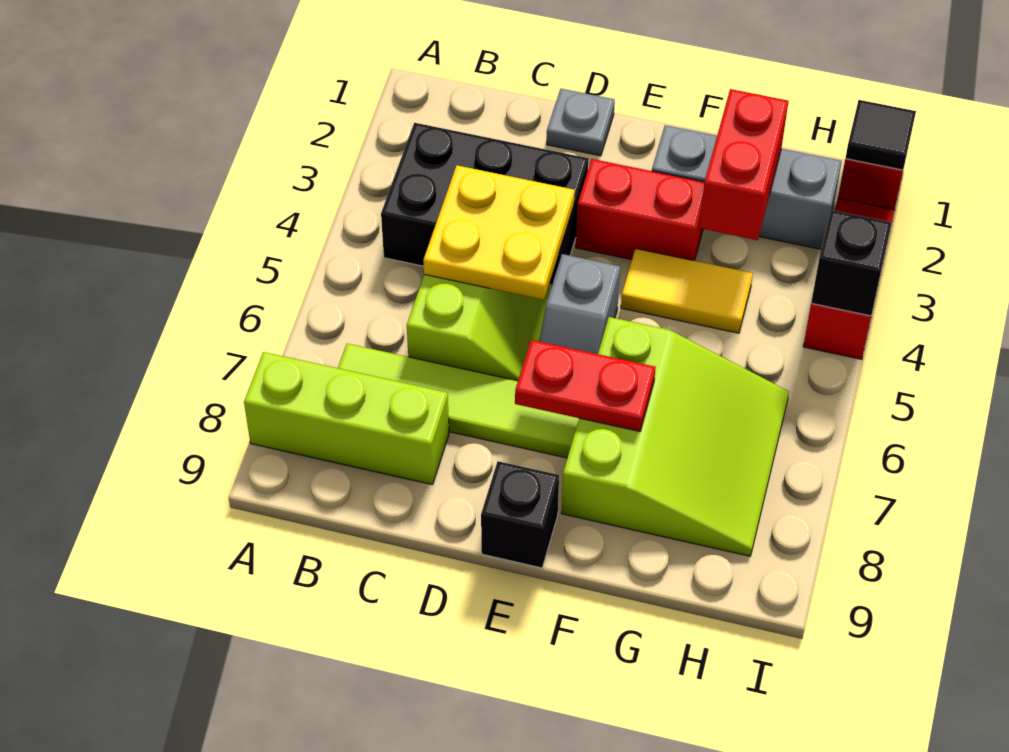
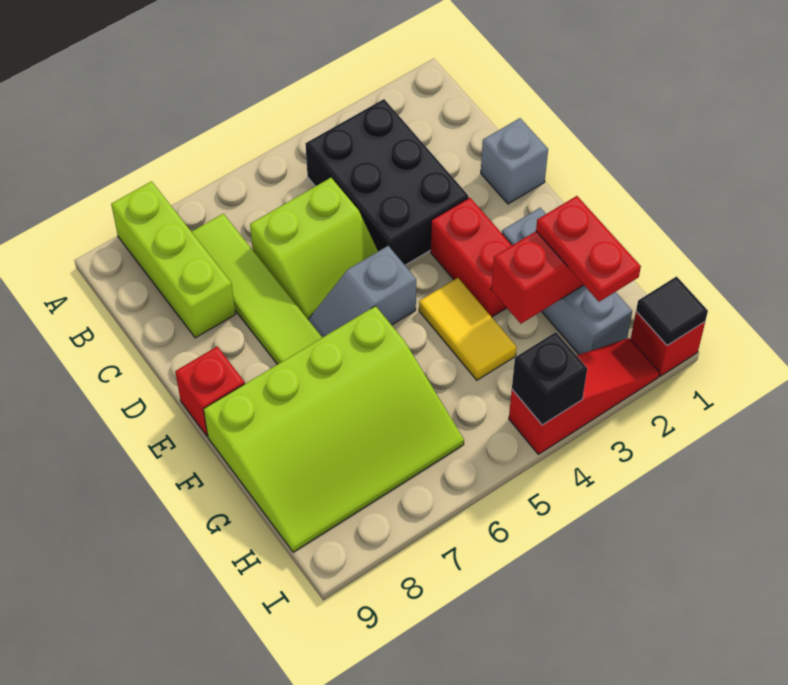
yellow plate C4:D5 level 2 -> none
grey plate D1 level 1 -> grey brick D1 level 1
red plate E7:F7 level 2 -> red plate G2:H2 level 3
black brick E9 level 1 -> red brick E9 level 1
lime slope F6:H8 level 1 top F -> lime slope F6:H9 level 1 top F

